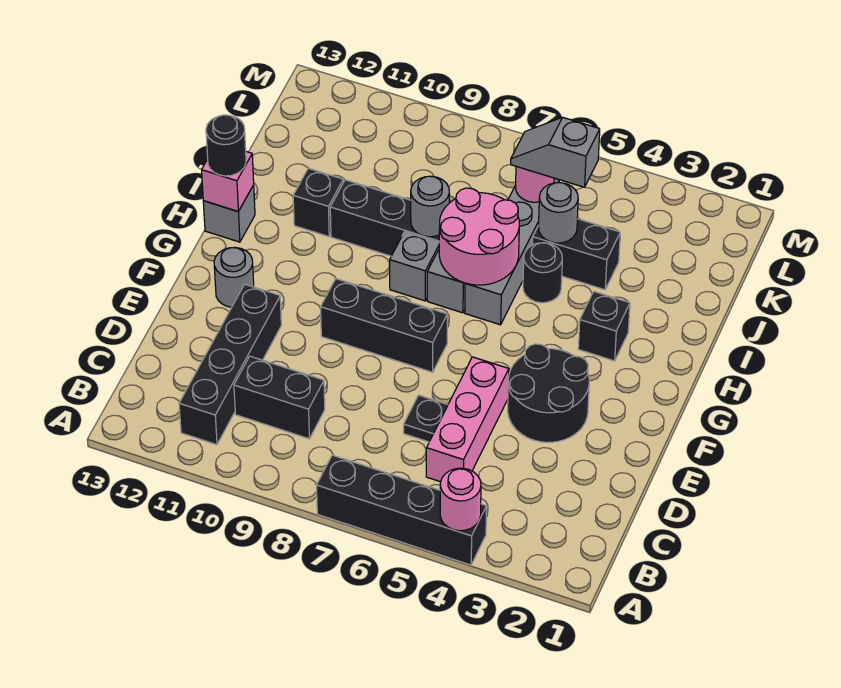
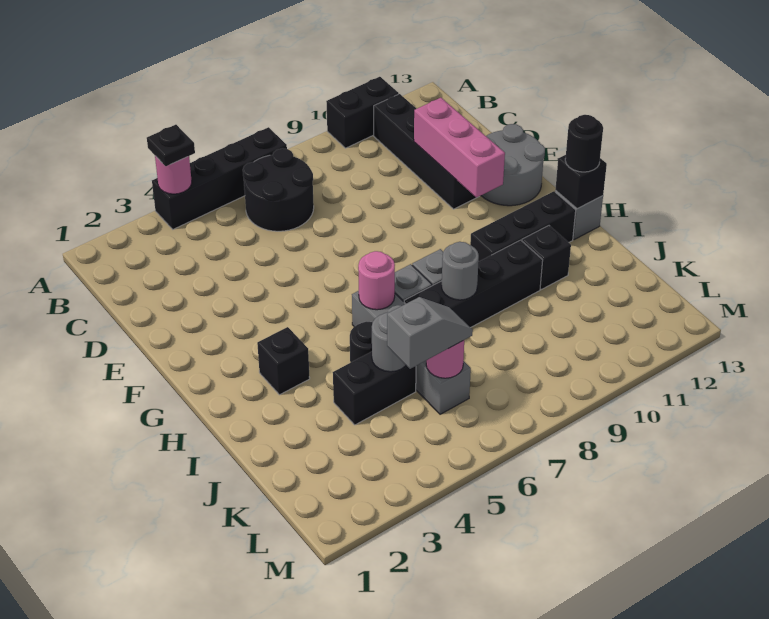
pink brick C5:E5 level 1 -> pink brick D11:F11 level 2
black brick C9:C10 level 1 -> black brick A10:A11 level 1
black plate D6 level 1 -> black plate A4 level 3
black round brick E3:F4 level 1 -> black round brick B6:C7 level 1
black brick F7:F9 level 1 -> black brick H10:H12 level 1
grey round brick F12 level 1 -> grey round brick E12:F13 level 1
pink round brick H6:I7 level 2 -> pink round brick H6 level 2
pink brick H13 level 2 -> black brick H13 level 2

